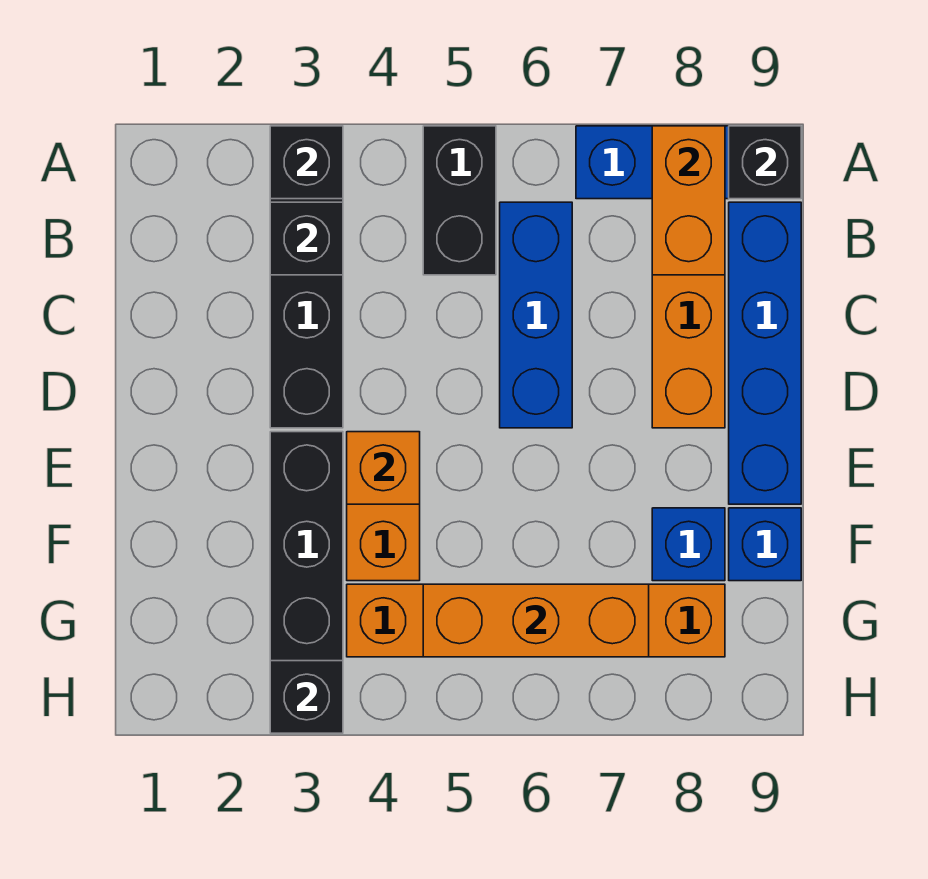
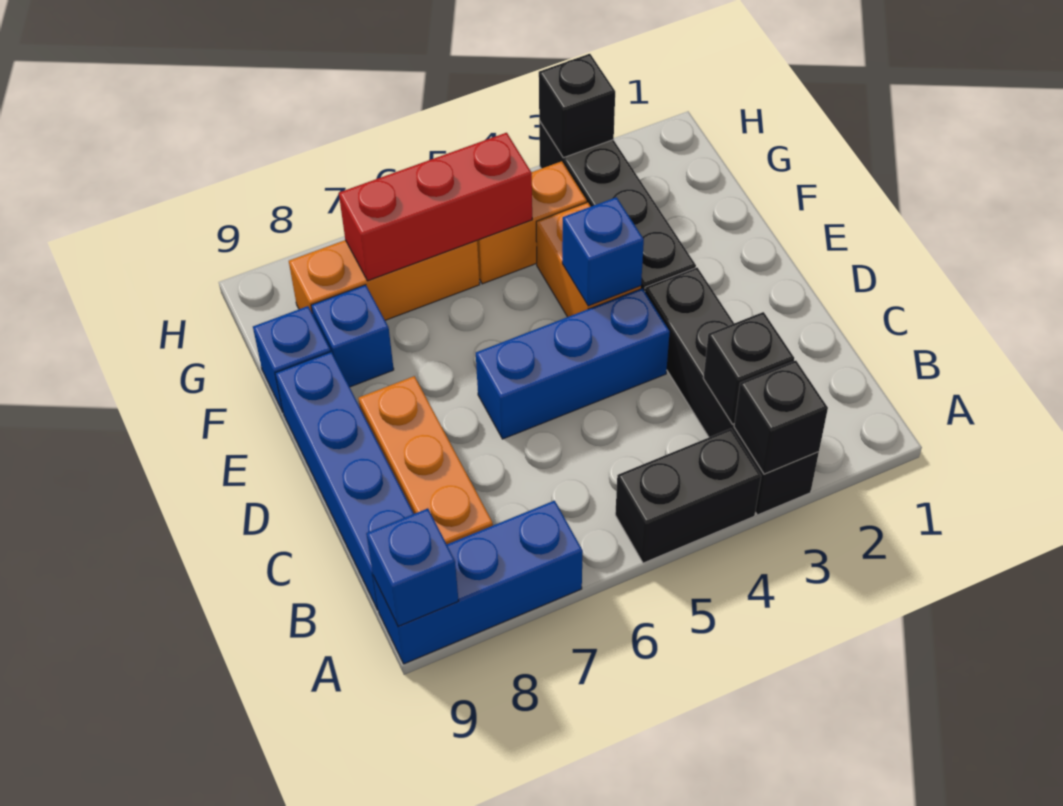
black brick A5:B5 level 1 -> black brick A4:A5 level 1
orange brick A8:B8 level 2 -> none
black brick A9 level 2 -> blue brick A9 level 2
blue brick B6:D6 level 1 -> blue brick D4:D6 level 1
orange brick E4 level 2 -> blue brick E4 level 2
orange brick G5:G7 level 2 -> red brick G5:G7 level 2

